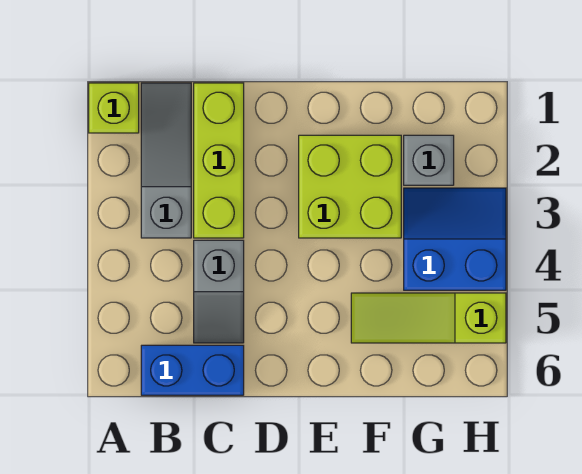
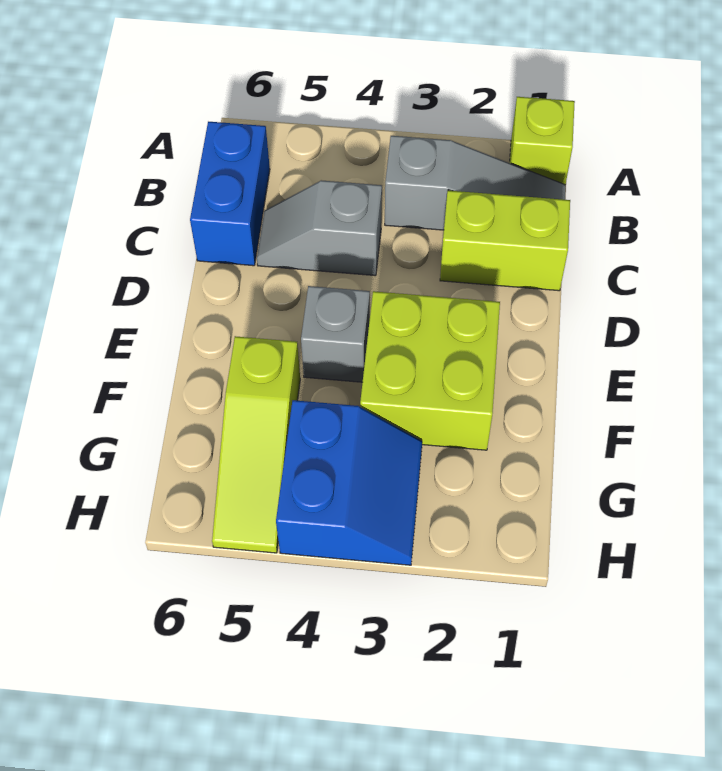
lime brick C1:C3 level 1 -> lime brick C1:C2 level 1
lime slope F5:H5 level 1 top H -> lime slope F5:H5 level 1 top F
grey brick G2 level 1 -> grey brick E4 level 1

